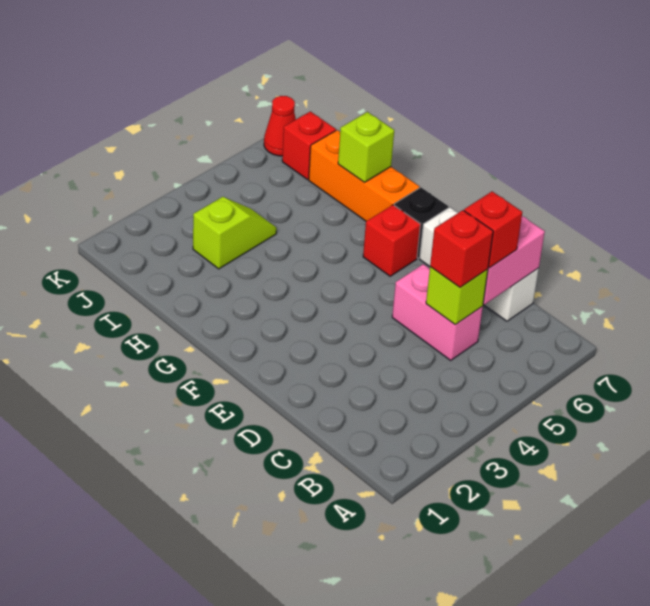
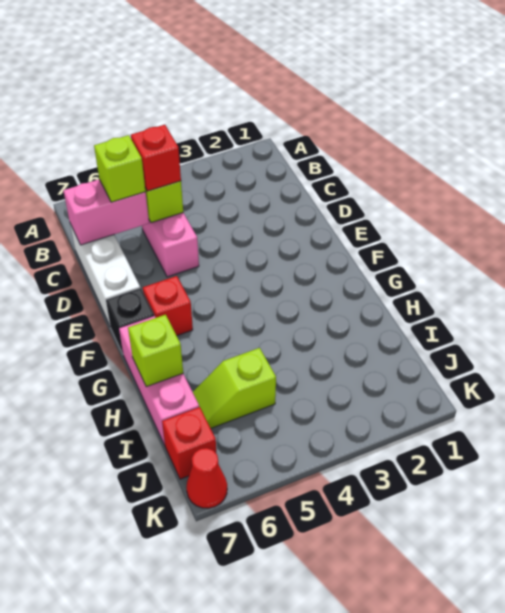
red brick C6 level 3 -> lime brick C6 level 3
orange brick G7:I7 level 1 -> pink brick G7:I7 level 1
lime slope I3:I4 level 1 top 3 -> lime slope I5:I6 level 1 top 5

